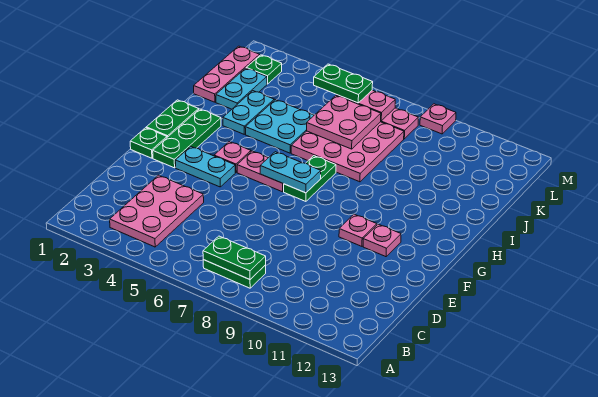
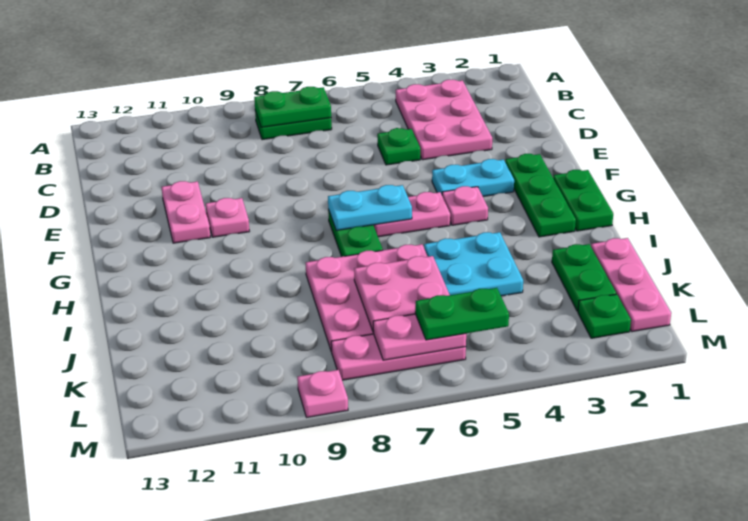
green plate F1 level 1 -> green plate D5 level 1
pink plate F11 level 1 -> pink plate E11:F11 level 1
cyan plate I3:J3 level 1 -> none
cyan plate J2:K2 level 1 -> green plate J2:K2 level 1

